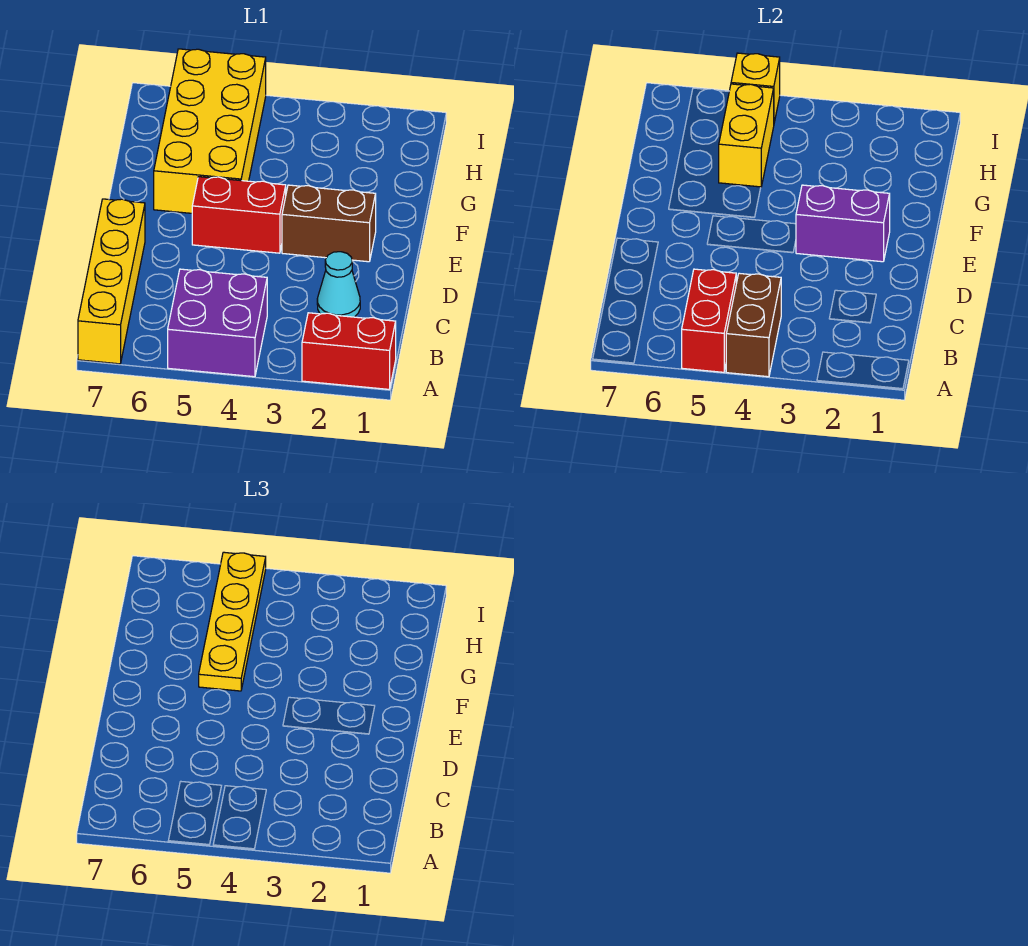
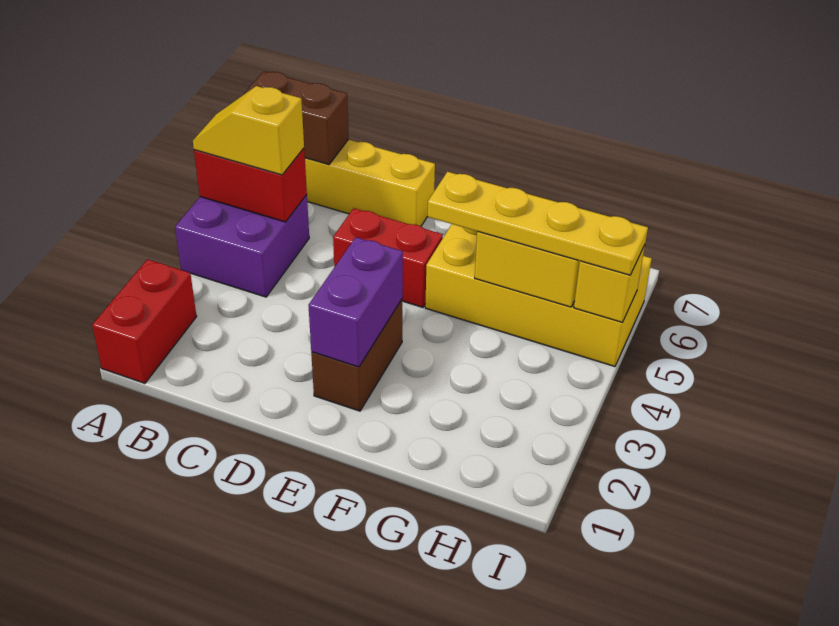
brown brick A4:B4 level 2 -> brown brick A7:B7 level 2
none -> yellow slope A5:B5 level 3 top B
cyan cone C2 level 1 -> none
red brick E4:E5 level 1 -> red brick D5:E5 level 1

